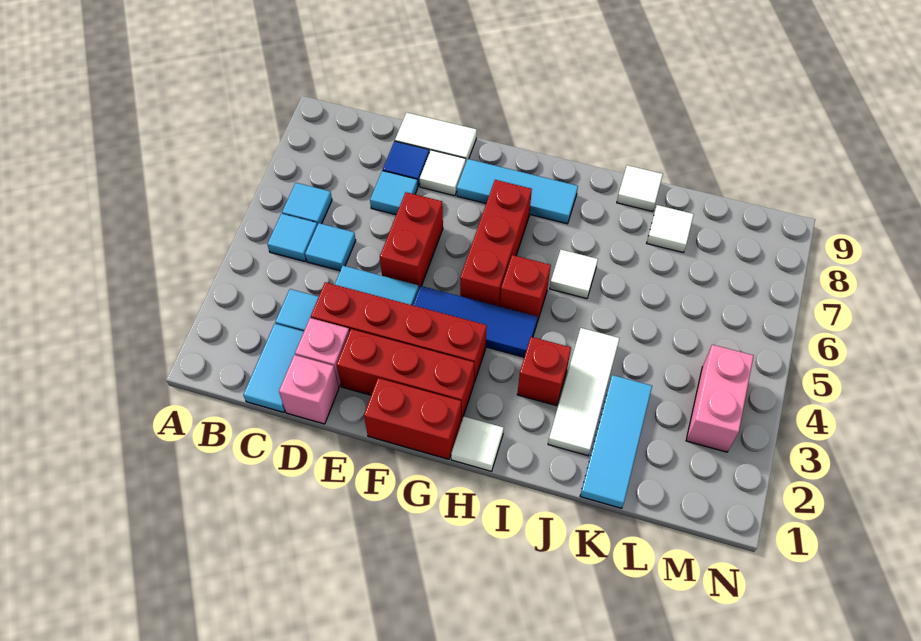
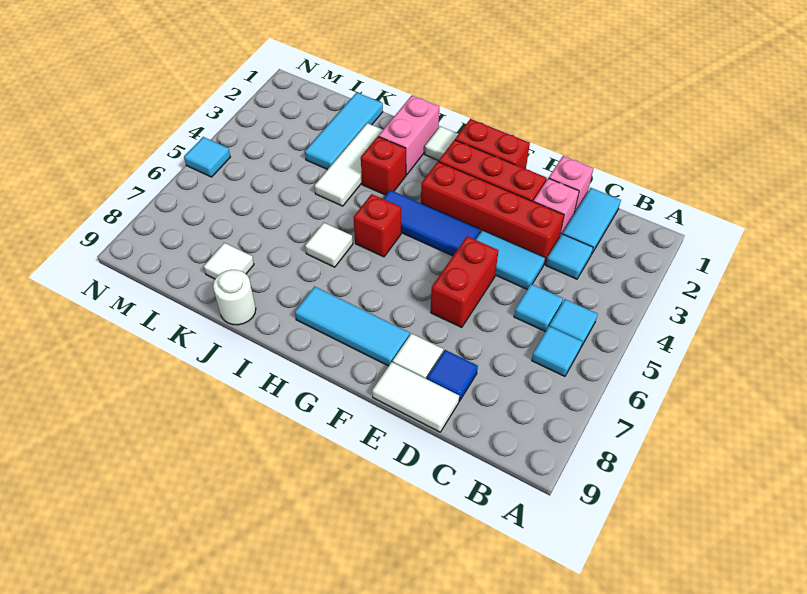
cyan tile D7 level 1 -> cyan tile N5 level 1
red brick G5:G7 level 1 -> none
white tile J9 level 1 -> white round brick J9 level 1
pink brick M3:M4 level 1 -> pink brick I1:I2 level 1

